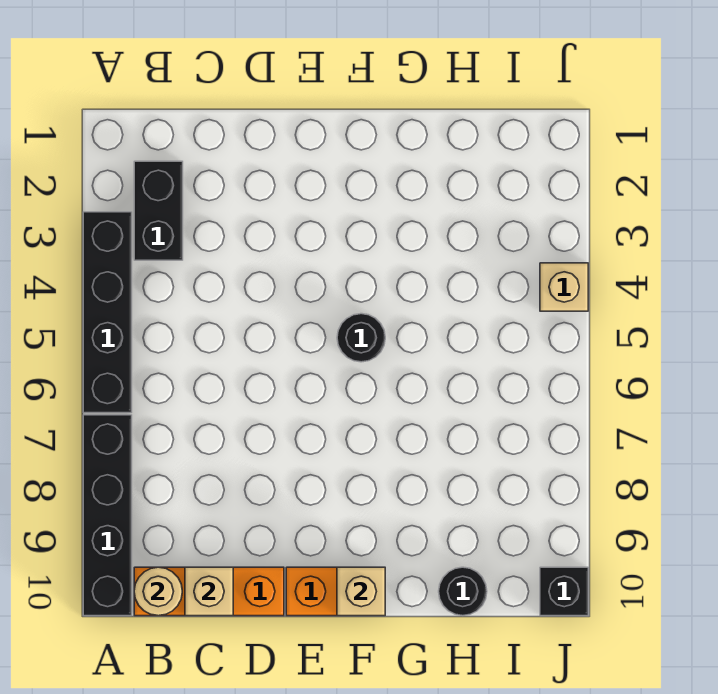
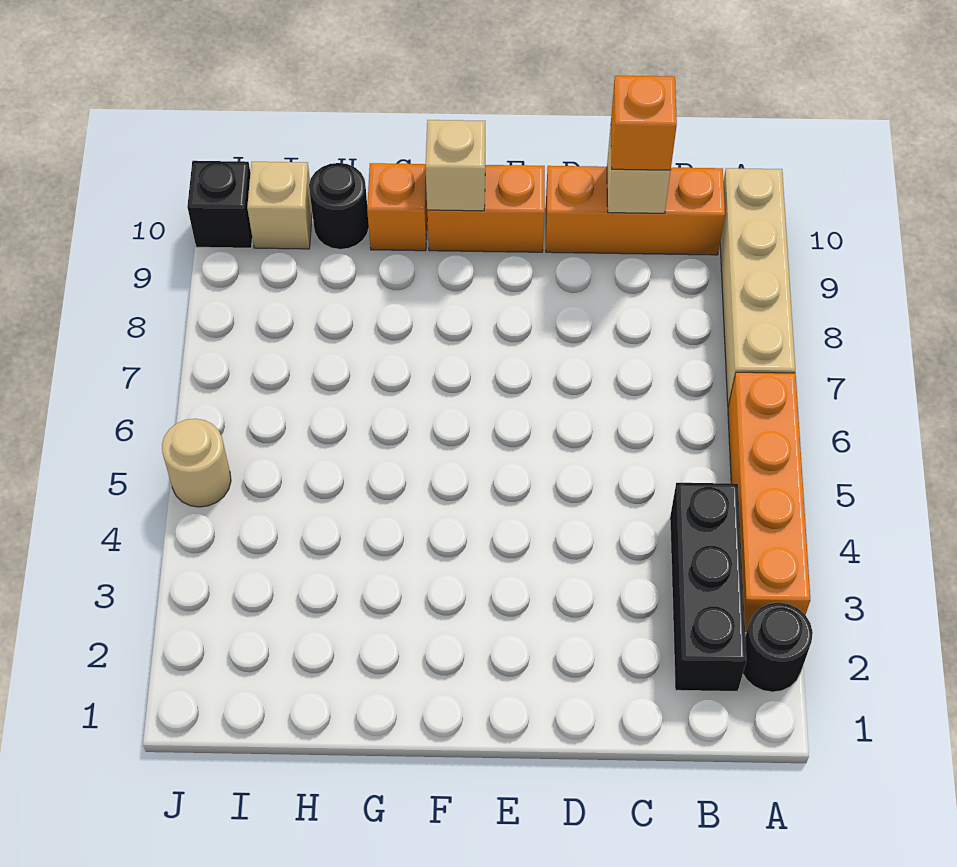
black brick A3:A6 level 1 -> orange brick A3:A6 level 1
black brick A7:A10 level 1 -> tan brick A7:A10 level 1
black brick B2:B3 level 1 -> black brick B2:B4 level 1
tan round brick B10 level 2 -> tan round brick J5 level 1
none -> orange brick C10 level 3
black round brick F5 level 1 -> black round brick A2 level 1
none -> orange brick G10 level 1
tan brick J4 level 1 -> tan brick I10 level 1

